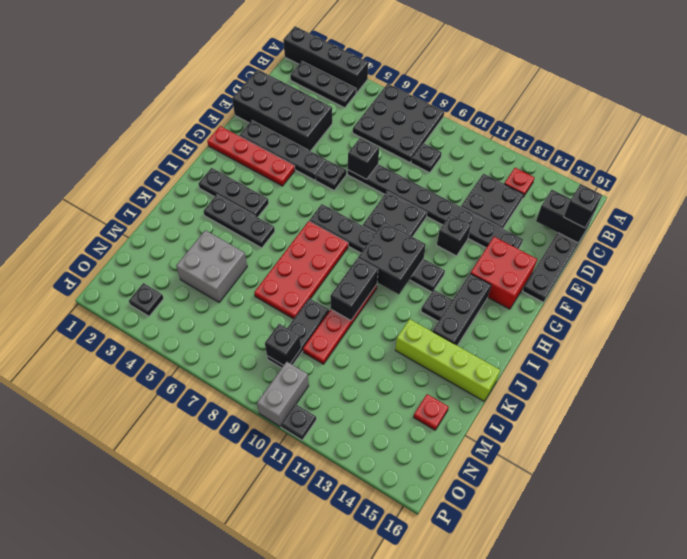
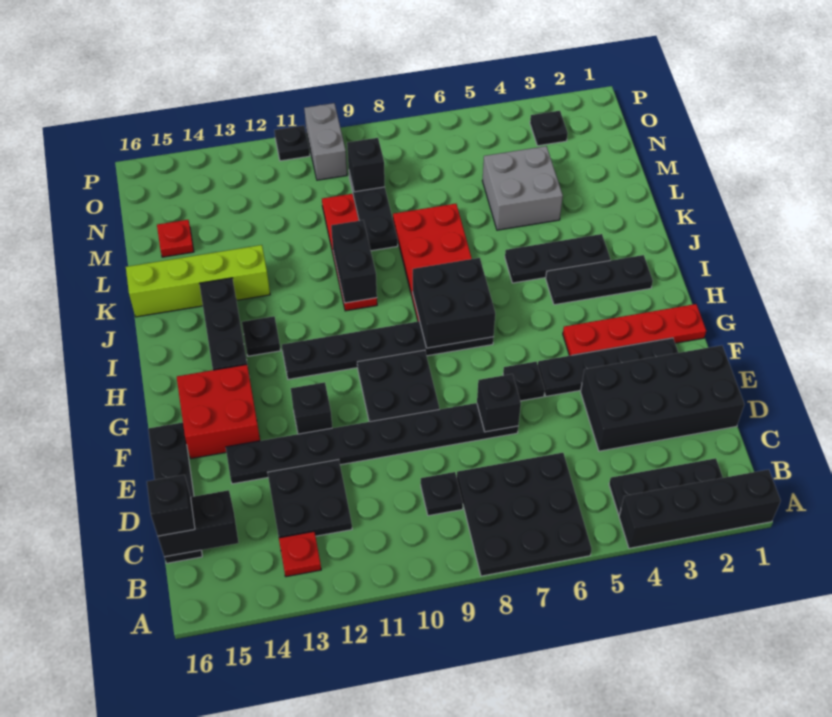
black brick H10:I11 level 2 -> black brick H7:I8 level 2

